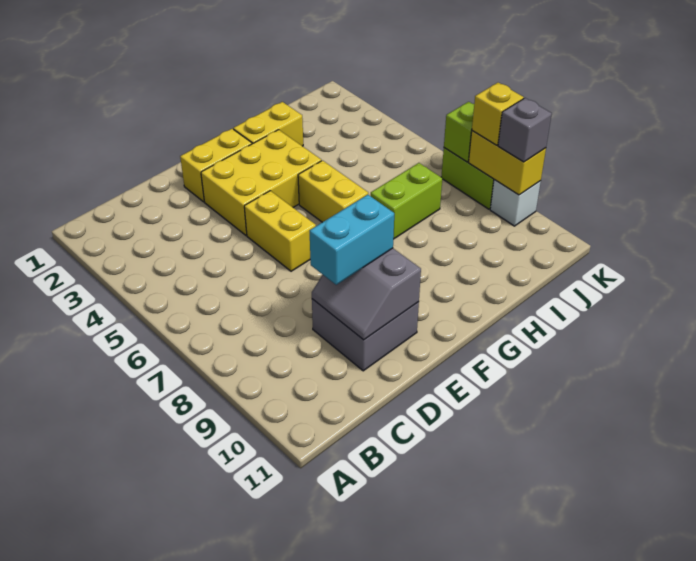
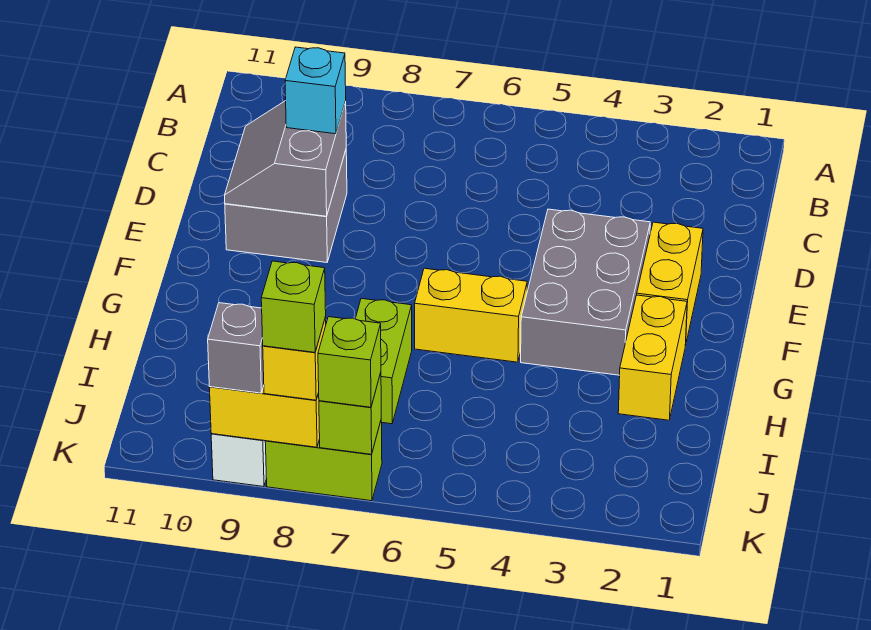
grey slope D9:E10 level 2 top E -> grey slope D9:E10 level 2 top 9
cyan brick D9:E9 level 3 -> cyan brick D9 level 3
yellow brick E3:G4 level 1 -> grey brick E3:G4 level 1
yellow brick E5:E6 level 1 -> none
none -> lime brick K7 level 3
none -> lime brick K8 level 4

